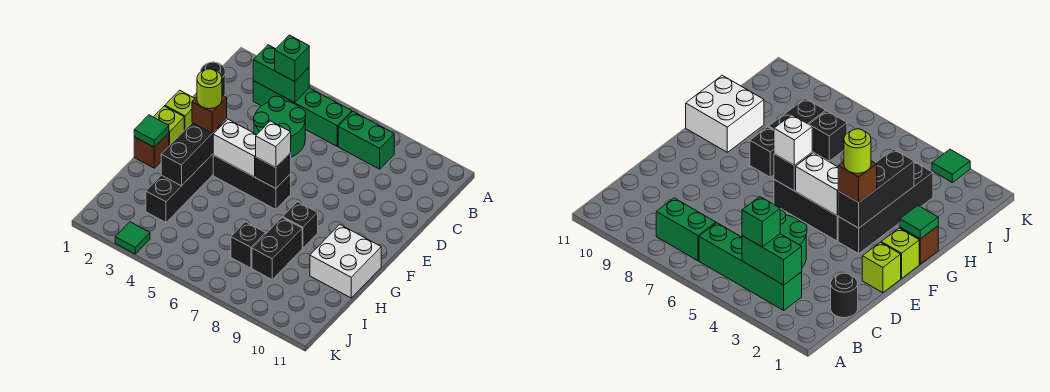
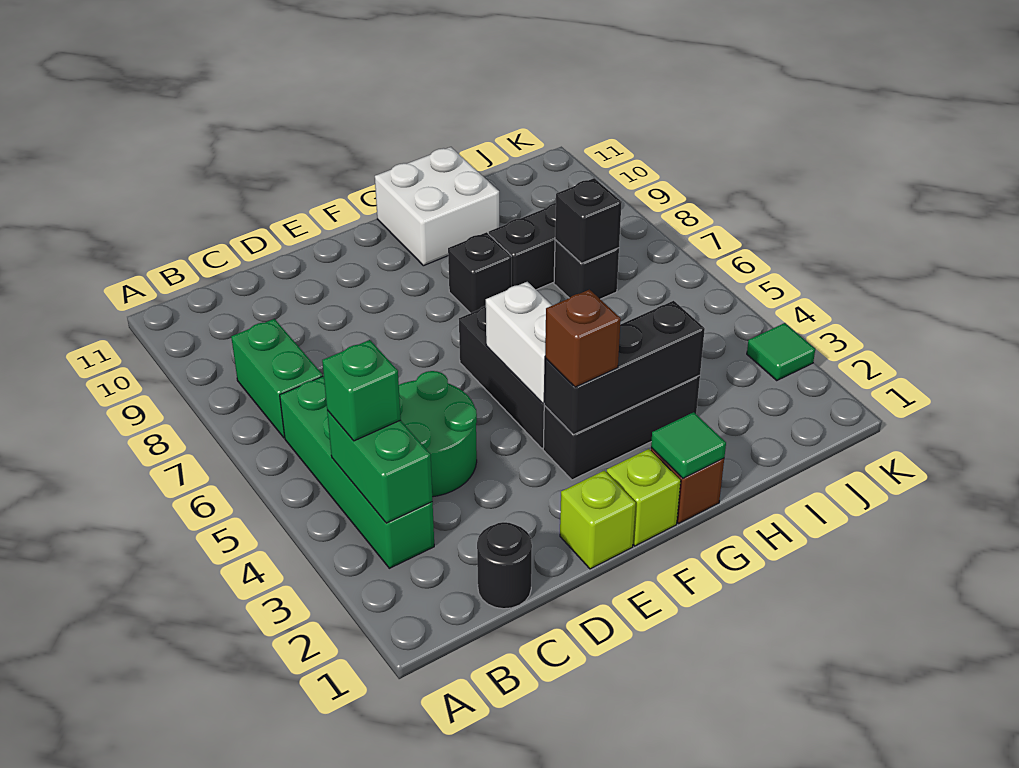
black brick F3:I3 level 1 -> black brick F3:H3 level 1
lime round brick F3 level 4 -> none
black brick F6 level 2 -> black brick I7 level 2
white brick F6 level 3 -> none

